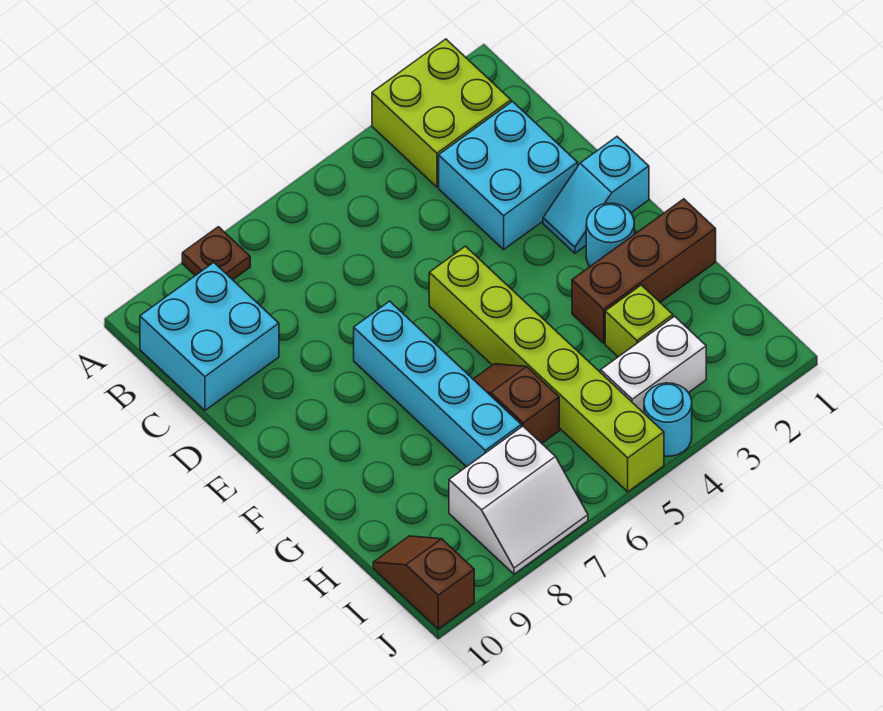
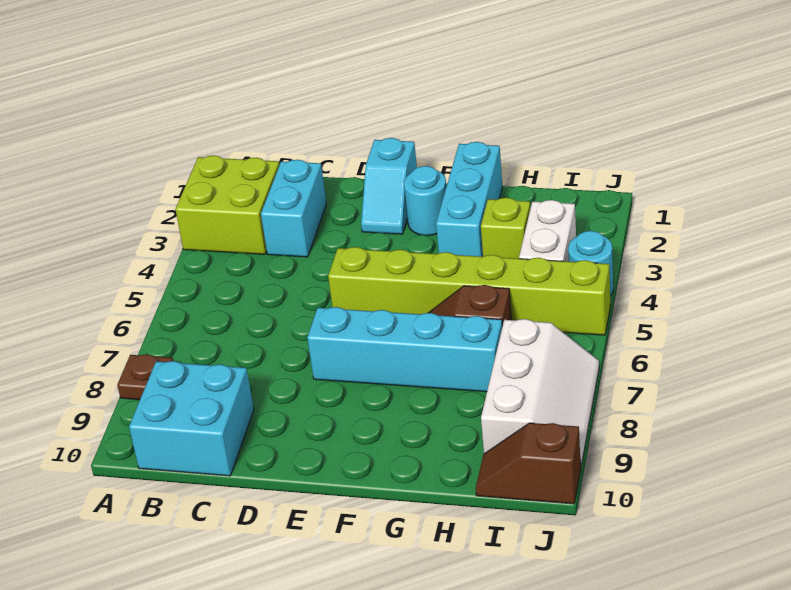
cyan brick C2:D3 level 1 -> cyan brick C2:C3 level 1
brown brick G1:G3 level 1 -> cyan brick G1:G3 level 1
white slope I7:J8 level 1 top I -> white slope I7:J9 level 1 top I

